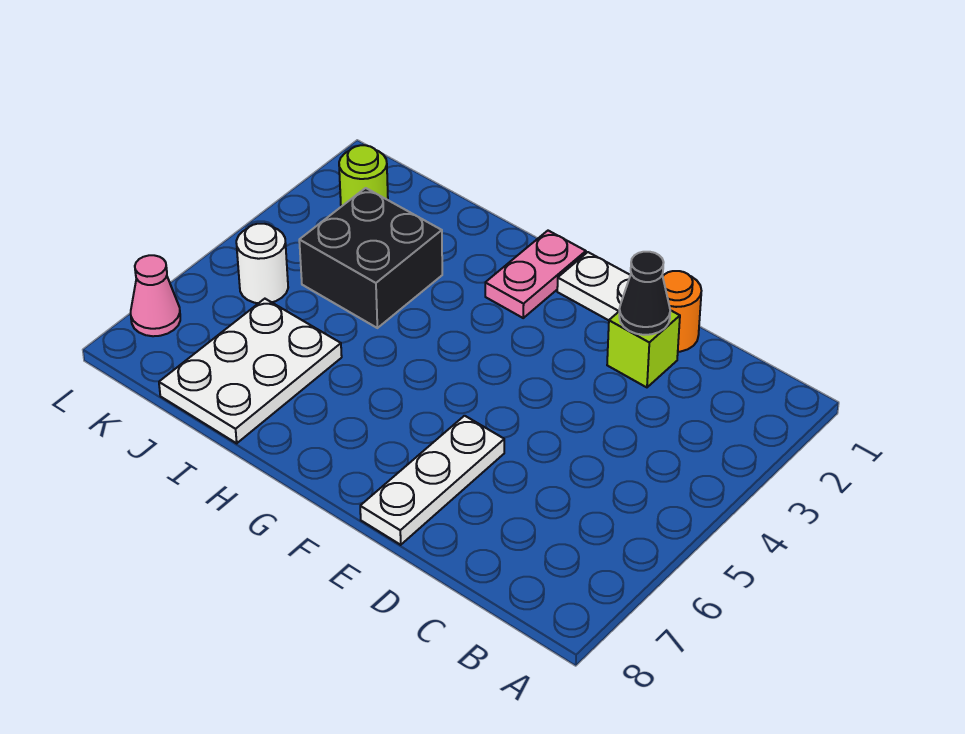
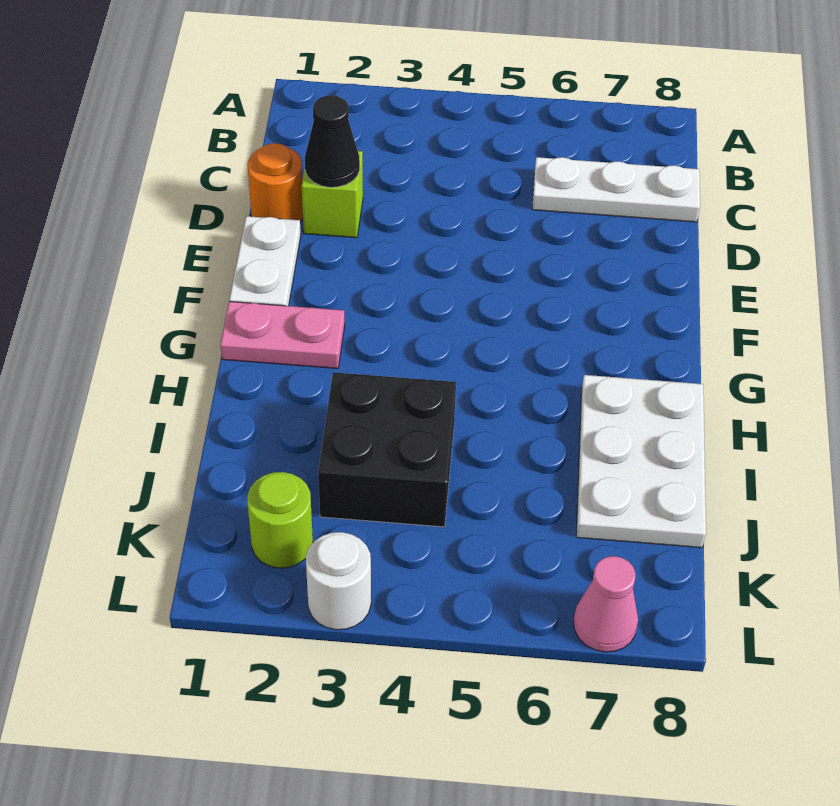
white plate E6:E8 level 1 -> white plate C6:C8 level 1
white plate I6:J8 level 1 -> white plate H7:J8 level 1
white round brick K5 level 1 -> white round brick L3 level 1

